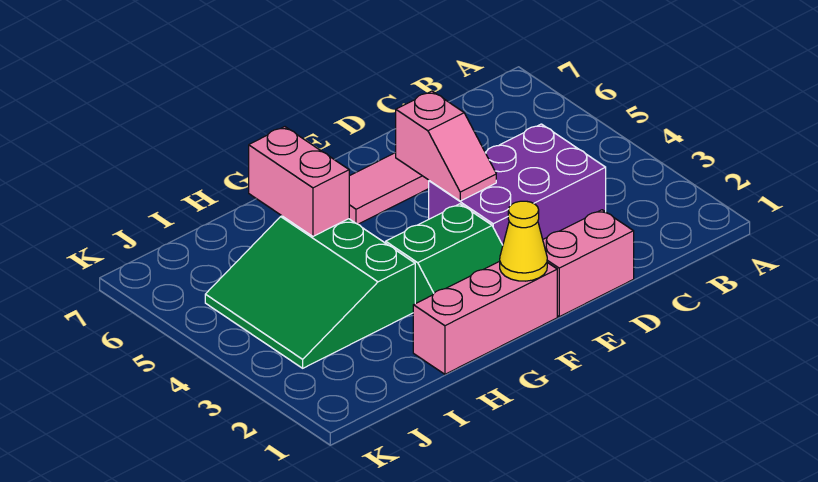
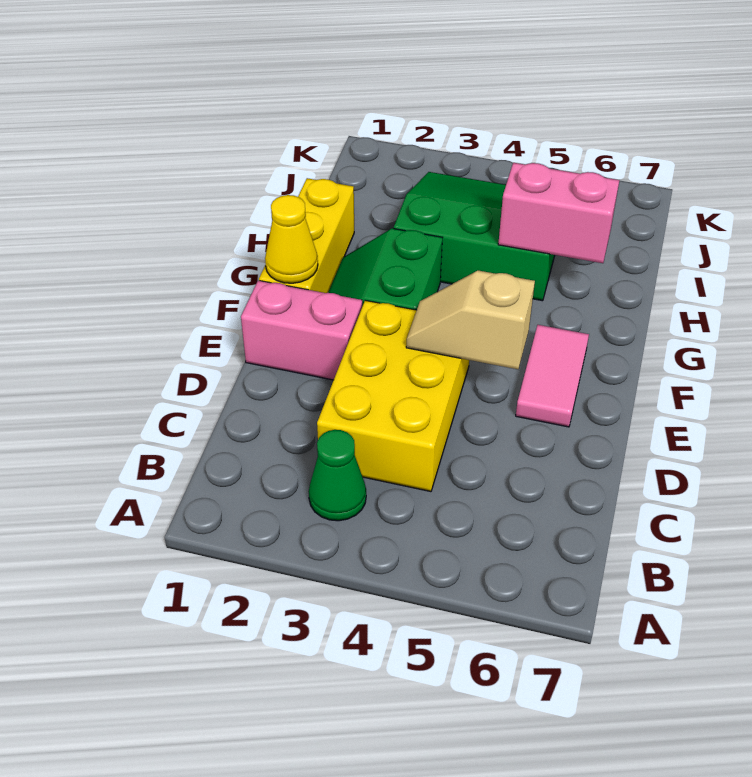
none -> green cone B3 level 1
purple brick C3:E4 level 1 -> yellow brick C3:E4 level 1
pink brick D1:E1 level 1 -> pink brick E1:E2 level 1
pink slope E4:E5 level 2 top 5 -> tan slope E4:E5 level 2 top 5
pink brick F1:H1 level 1 -> yellow brick F1:H1 level 1

